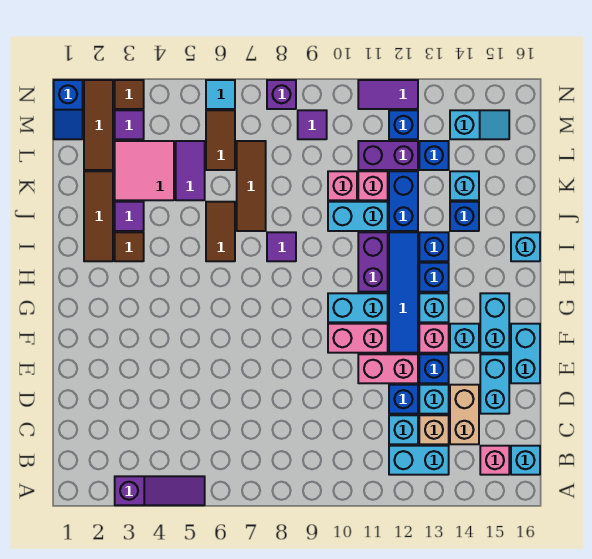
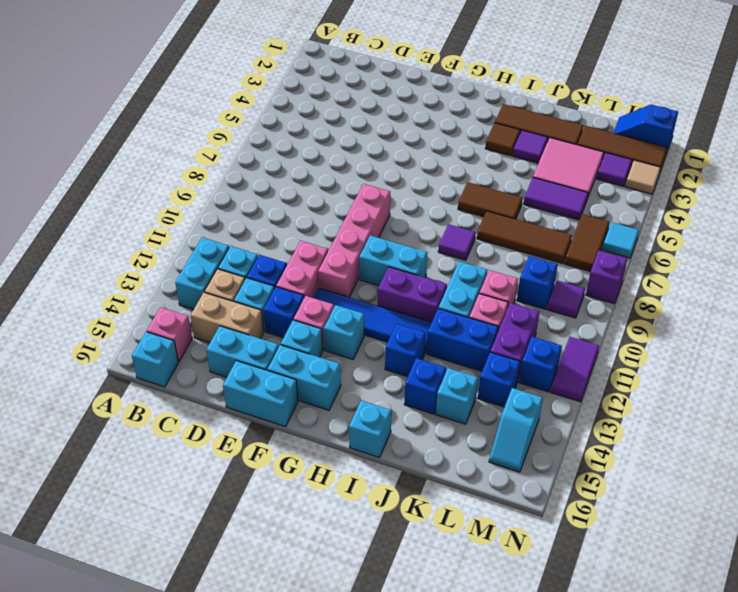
purple slope A3:A5 level 1 top 3 -> none
pink brick F10:F11 level 1 -> pink brick F8:F11 level 1
cyan brick G10:G11 level 1 -> cyan brick G10:H10 level 1
blue brick H13 level 1 -> blue brick L9 level 1
brown tile L6:M6 level 1 -> brown tile M6:M7 level 1
brown tile N3 level 1 -> tan tile N3 level 1

